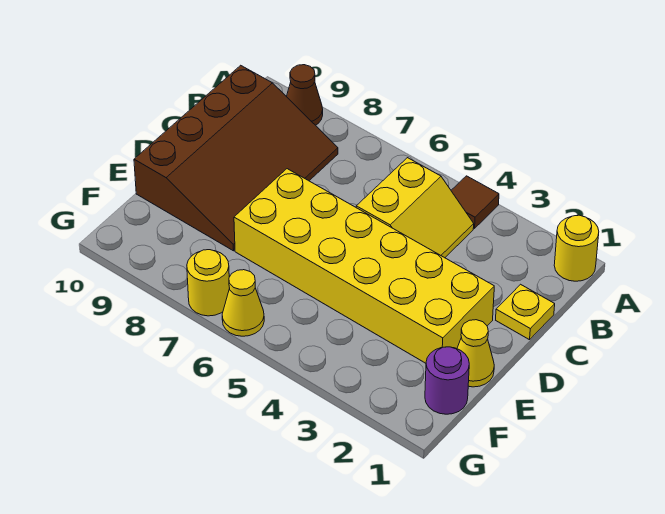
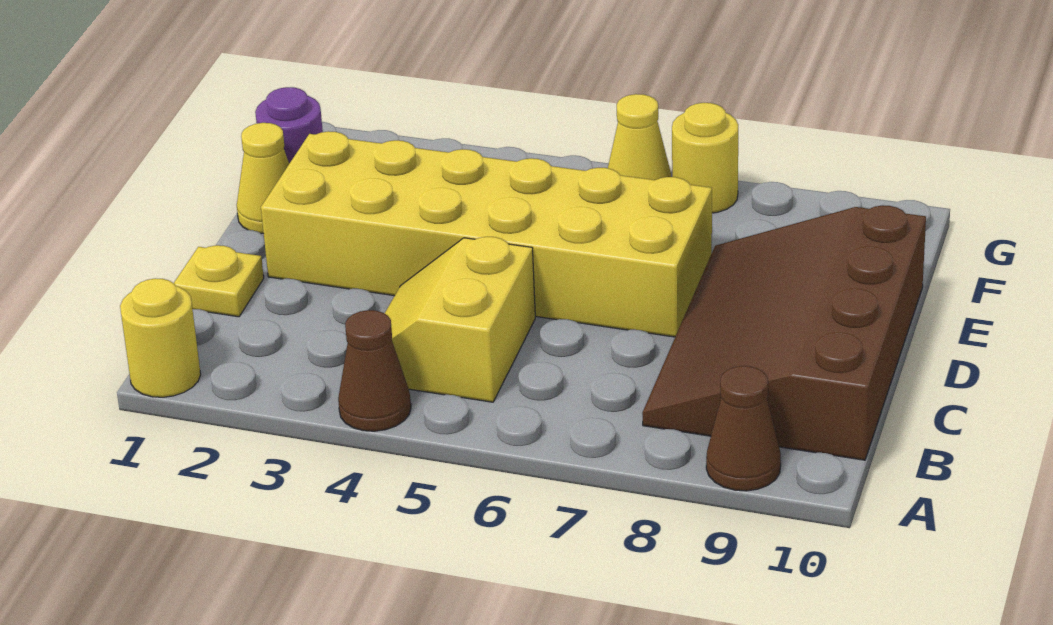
brown tile A4 level 1 -> brown cone A4 level 1

